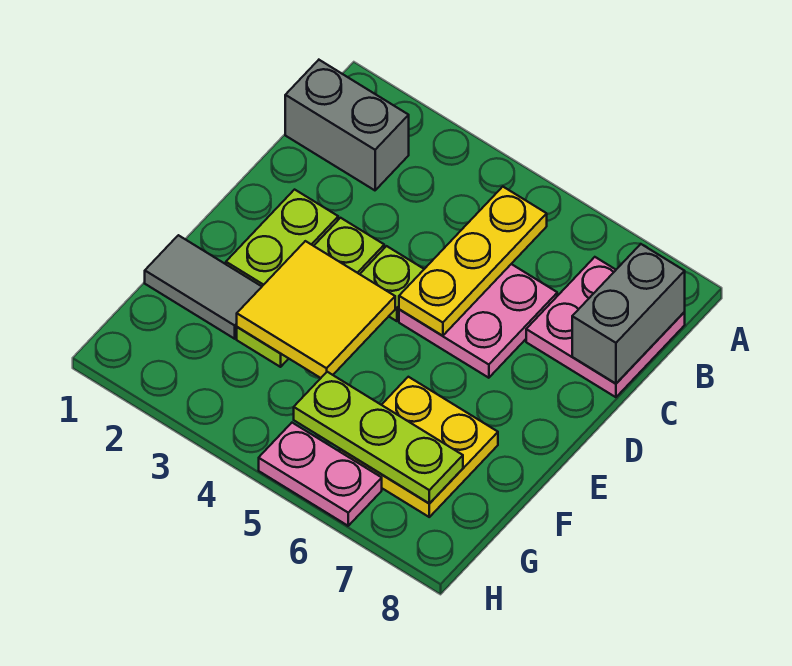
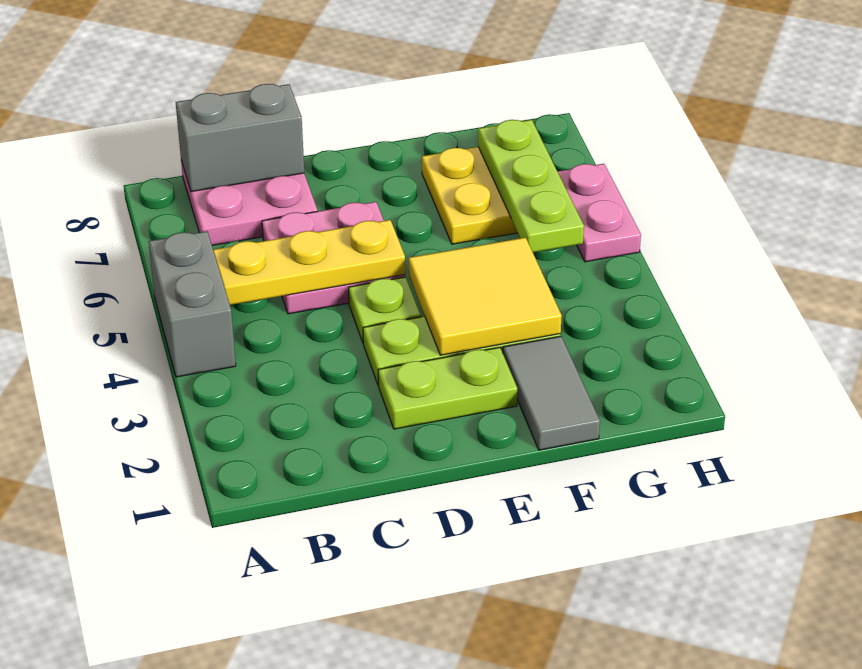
grey brick B1:B2 level 1 -> grey brick A4:A5 level 1

